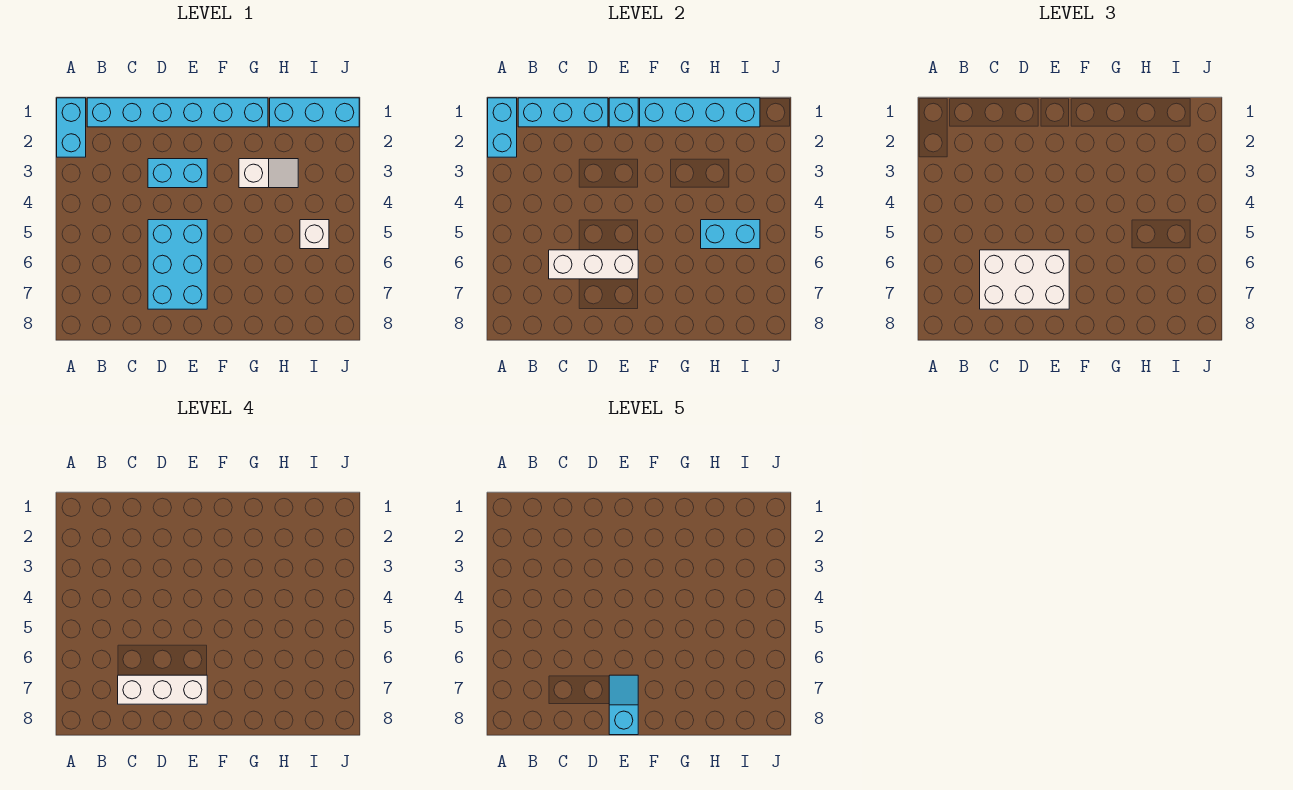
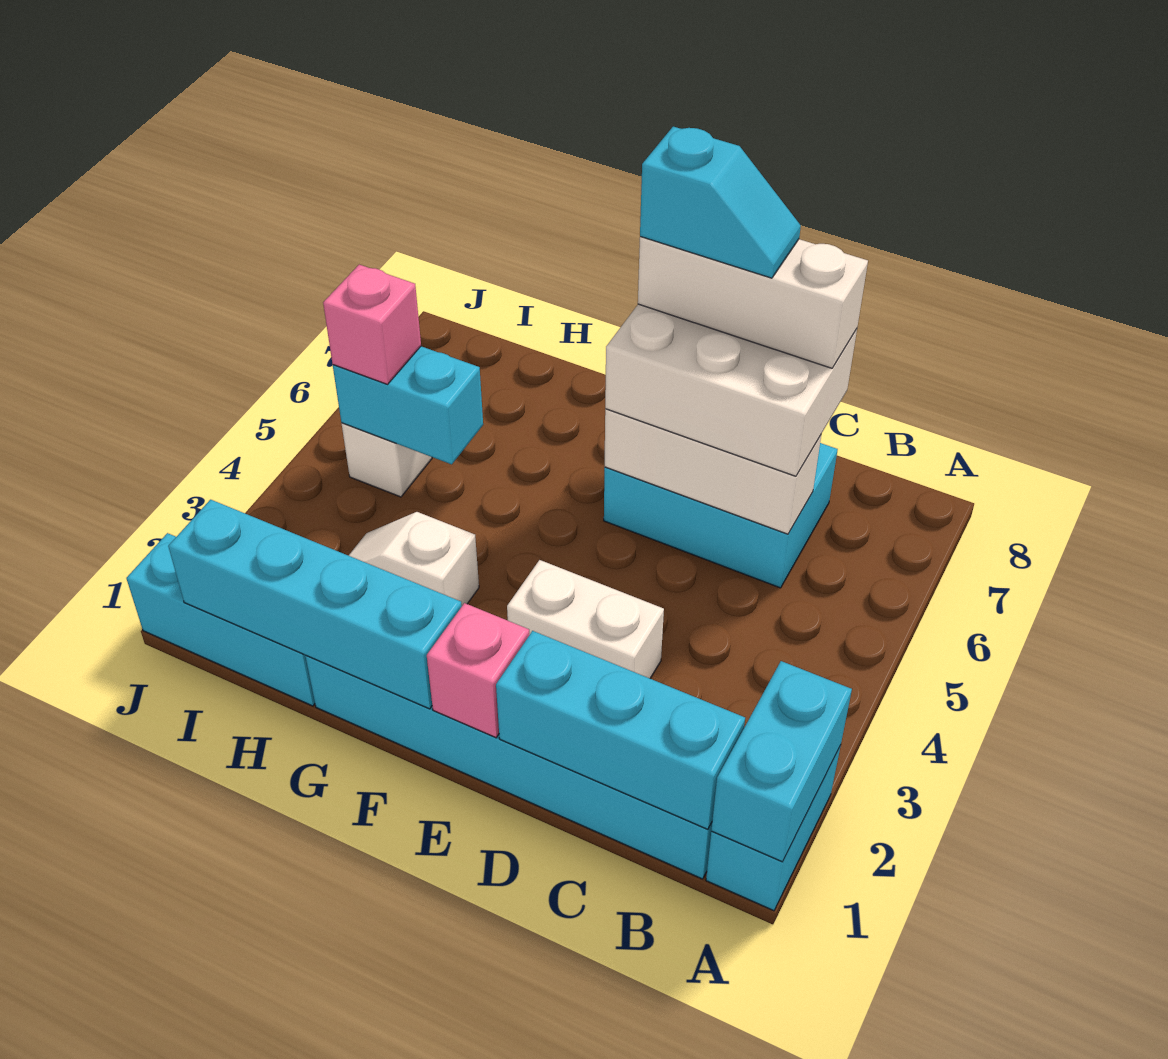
cyan brick D3:E3 level 1 -> white brick D3:E3 level 1
cyan brick D5:E7 level 1 -> cyan brick C6:E7 level 1
cyan brick E1 level 2 -> pink brick E1 level 2
cyan slope E7:E8 level 5 top 8 -> cyan slope D7:E7 level 5 top E
none -> pink brick I5 level 3

